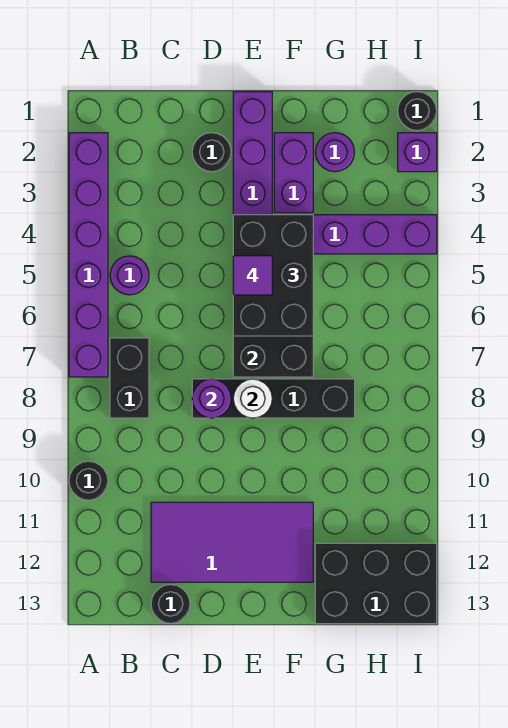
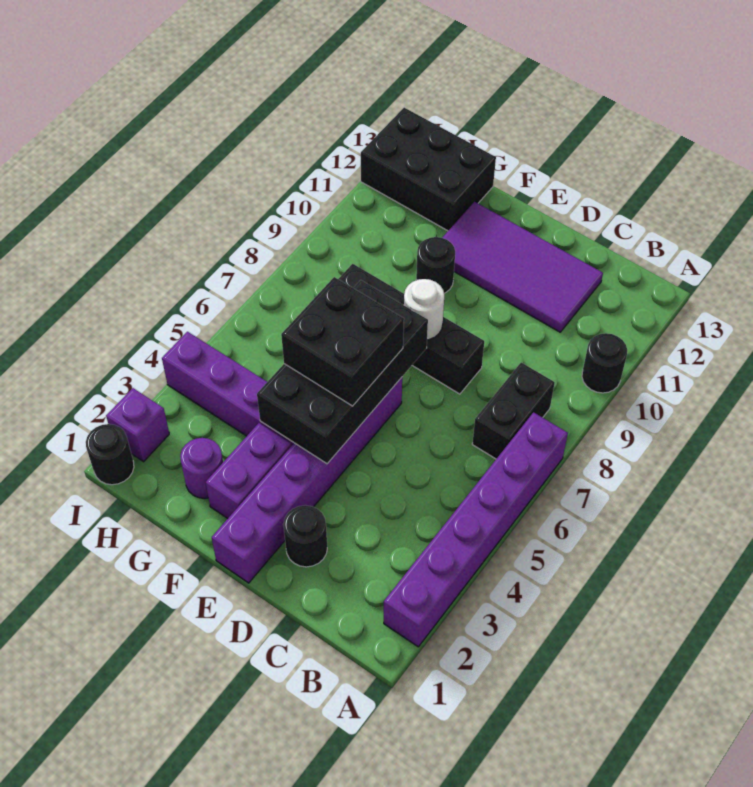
purple round brick B5 level 1 -> none
black round brick C13 level 1 -> black round brick F10 level 1
purple round brick D8 level 2 -> none
black brick E4:F6 level 3 -> black brick E5:F6 level 3
purple tile E5 level 4 -> none

